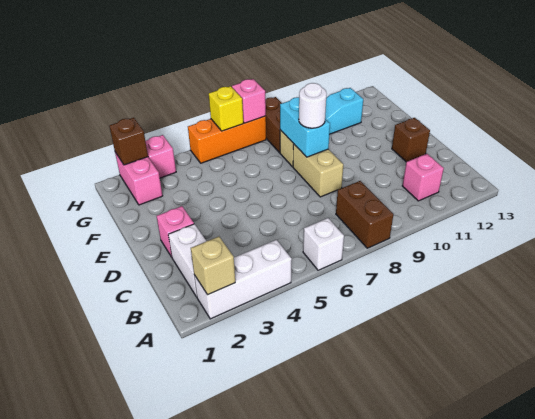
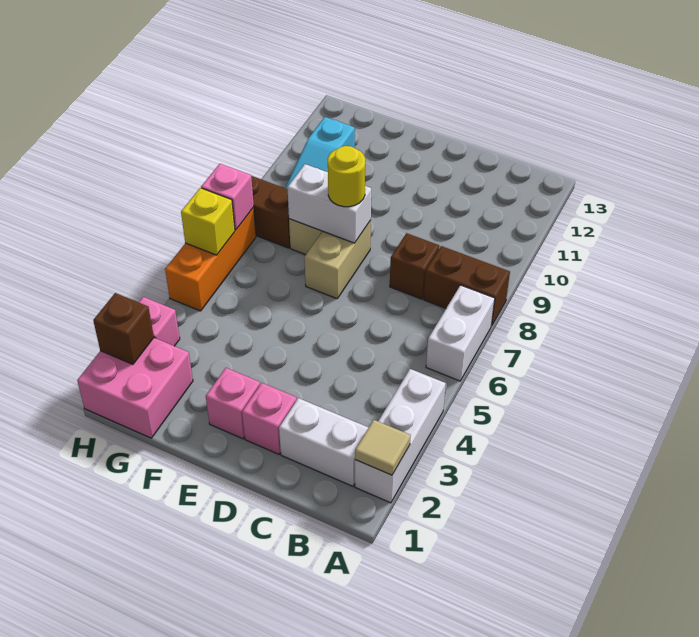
tan brick A2 level 2 -> tan tile A2 level 2
white brick A6 level 1 -> white brick A6:A7 level 1
pink brick B11 level 1 -> pink brick E2 level 1
tan brick D8:E8 level 1 -> tan brick E7:E8 level 1
brown brick D12 level 1 -> brown brick C8 level 1
cyan brick E8:F8 level 2 -> white brick E8:F8 level 2
white round brick E8 level 3 -> yellow round brick E8 level 3
pink brick G2:H2 level 1 -> pink brick G1:H2 level 1

